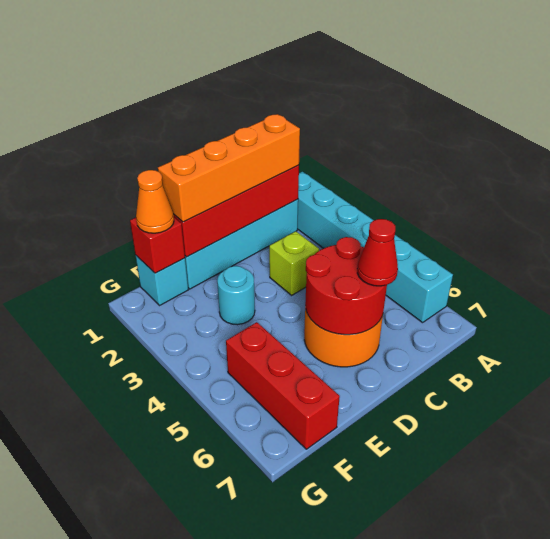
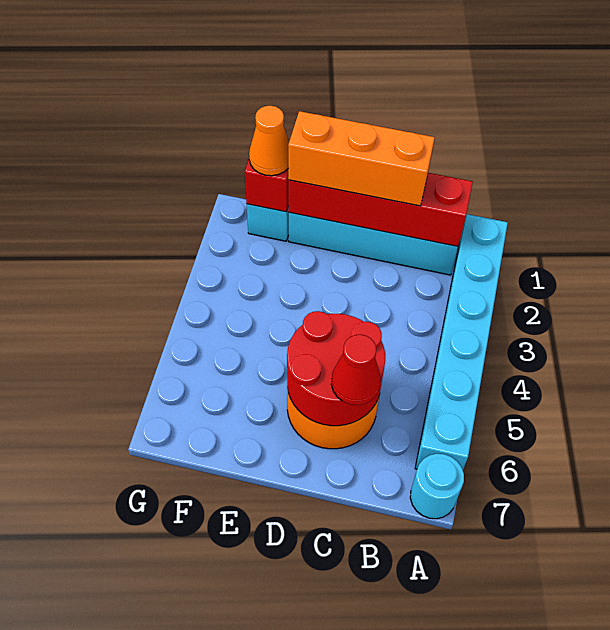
orange brick B1:E1 level 3 -> orange brick C1:E1 level 3
lime brick C3 level 1 -> none
cyan round brick E3 level 1 -> cyan round brick A7 level 1
red brick F5:F7 level 1 -> none

